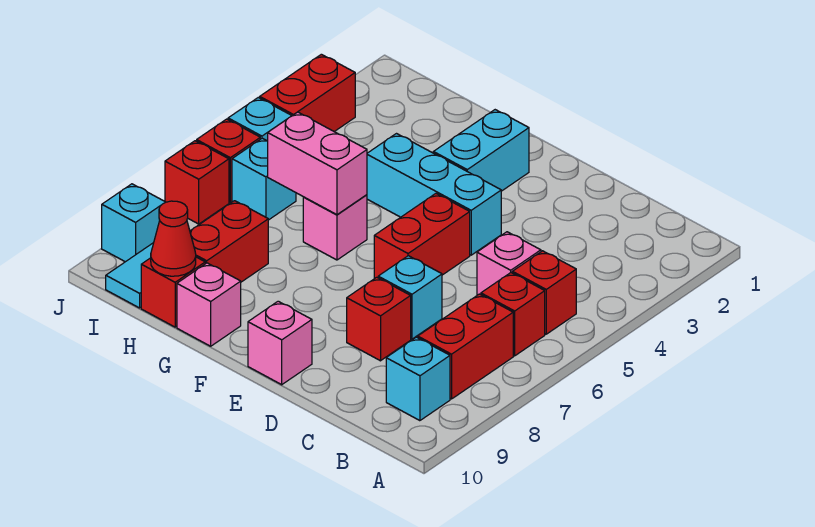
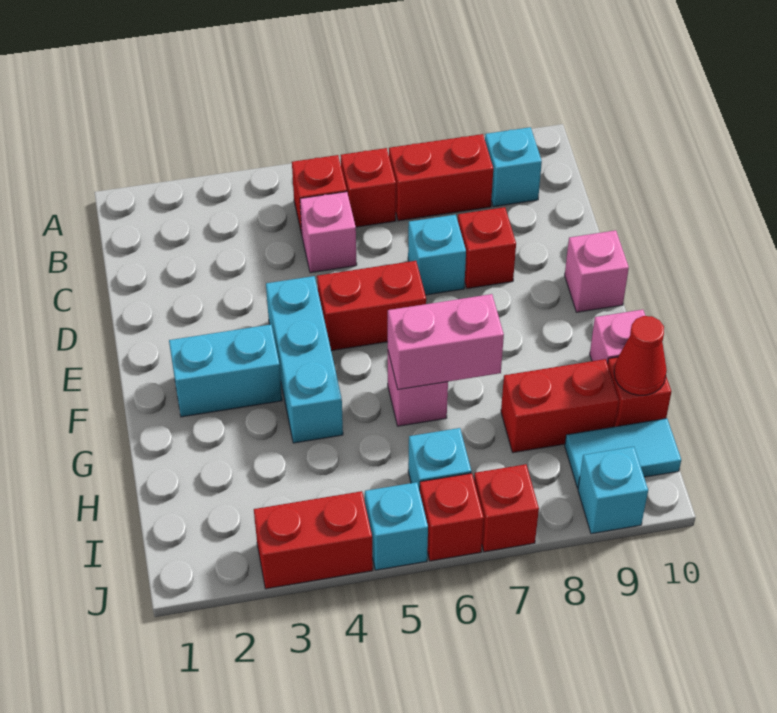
pink brick G6:H6 level 2 -> pink brick G6:G7 level 2

